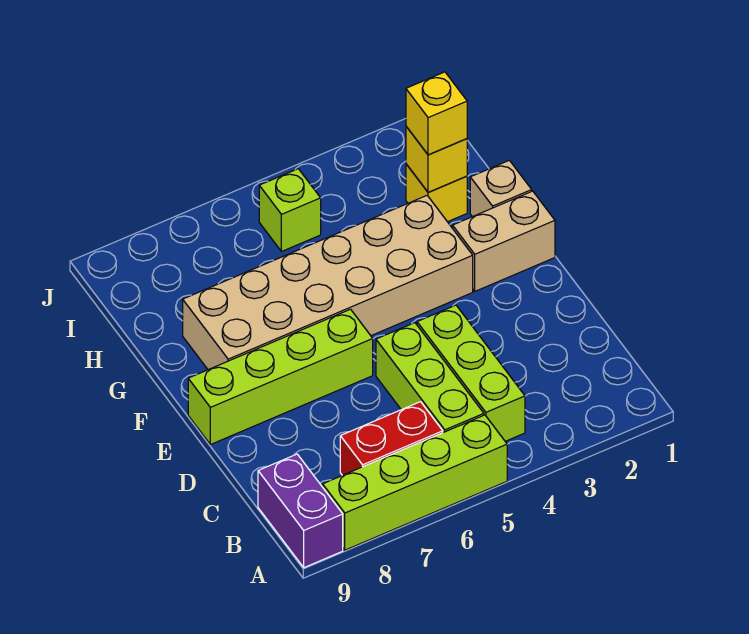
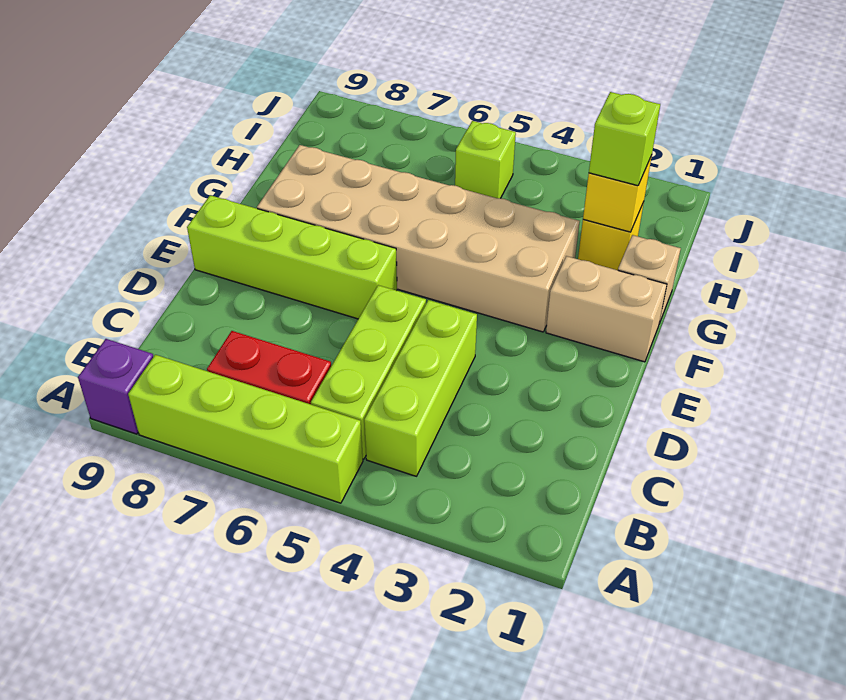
purple brick A9:B9 level 1 -> purple brick A9 level 1
yellow brick H2 level 3 -> lime brick H2 level 3

